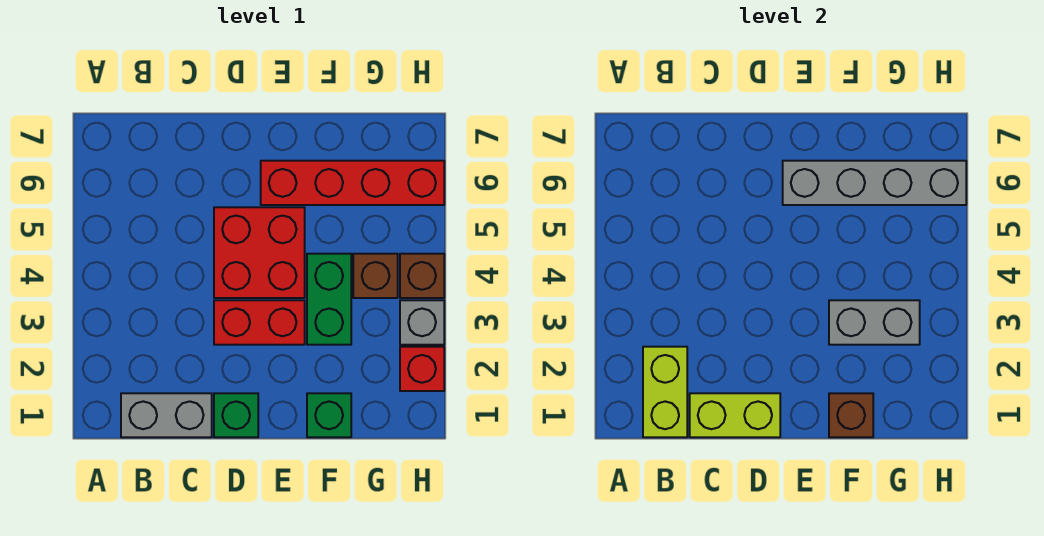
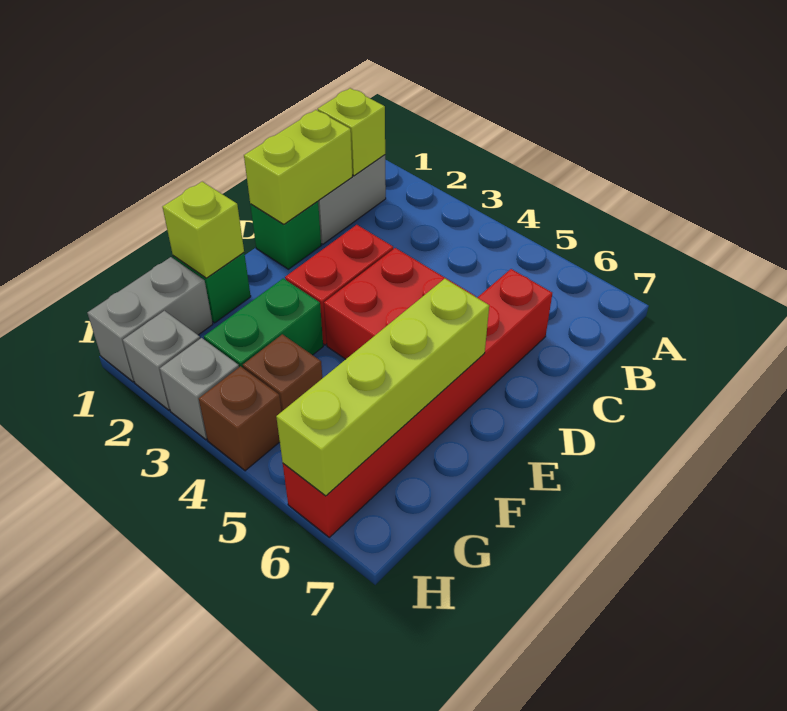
lime brick B1:B2 level 2 -> lime brick B1 level 2
red brick E6:H6 level 1 -> red brick C6:H6 level 1
grey brick E6:H6 level 2 -> lime brick E6:H6 level 2
brown brick F1 level 2 -> lime brick F1 level 2
green brick F3:F4 level 1 -> green brick F3:G3 level 1
grey brick F3:G3 level 2 -> grey brick G1:H1 level 1
red brick H2 level 1 -> grey brick H2 level 1

